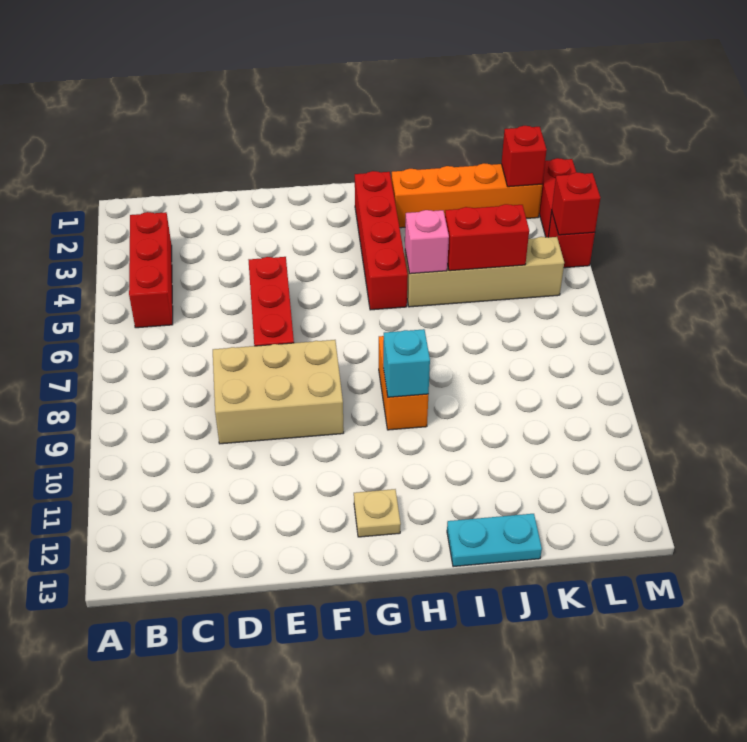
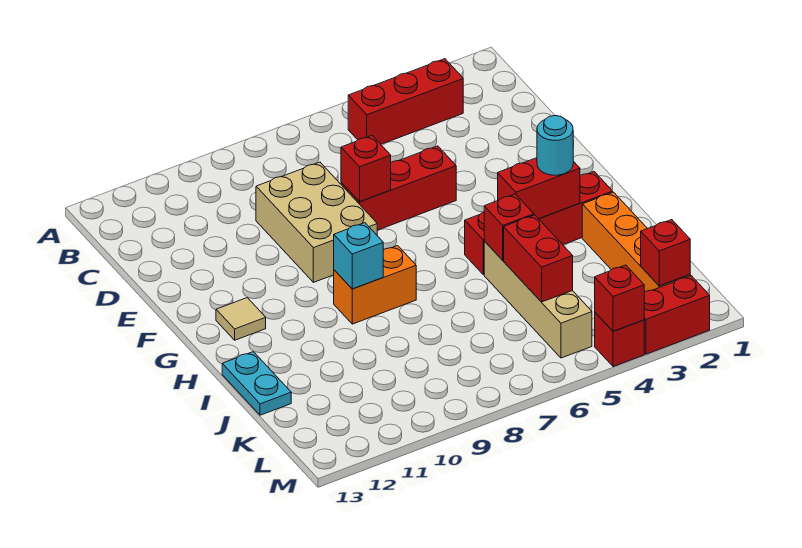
none -> red brick E7 level 2
tan plate G12 level 1 -> tan tile G12 level 1
none -> red brick H3:H4 level 2
none -> cyan round brick H3 level 3
pink brick I5 level 2 -> red brick I5 level 2

